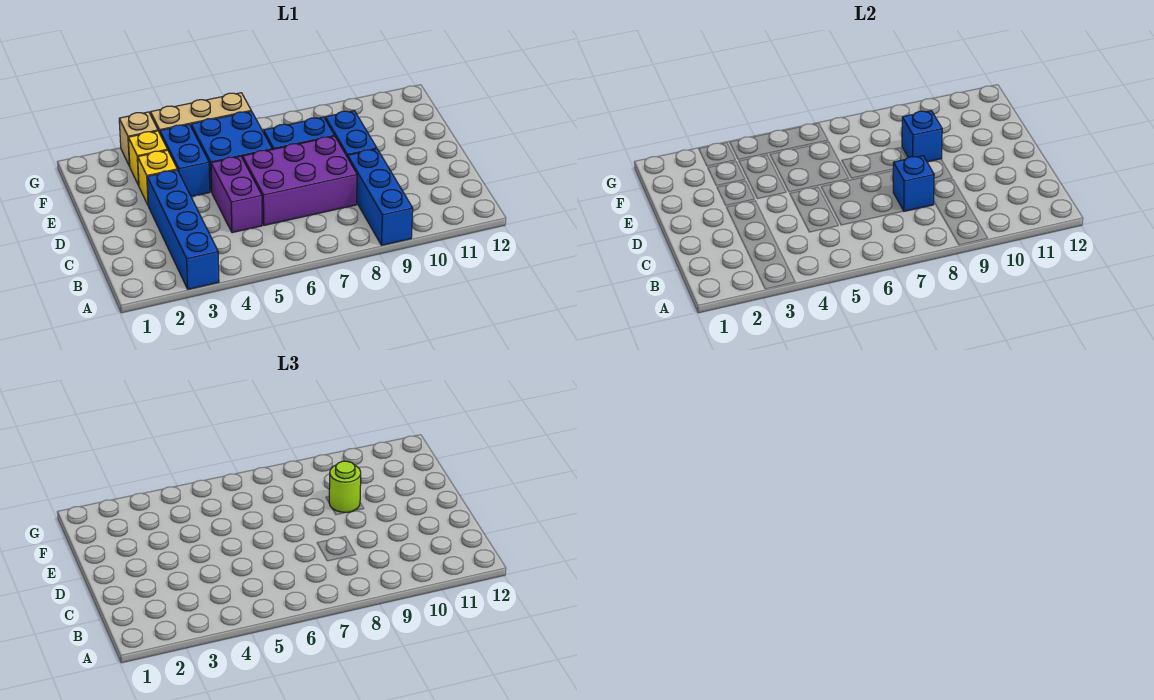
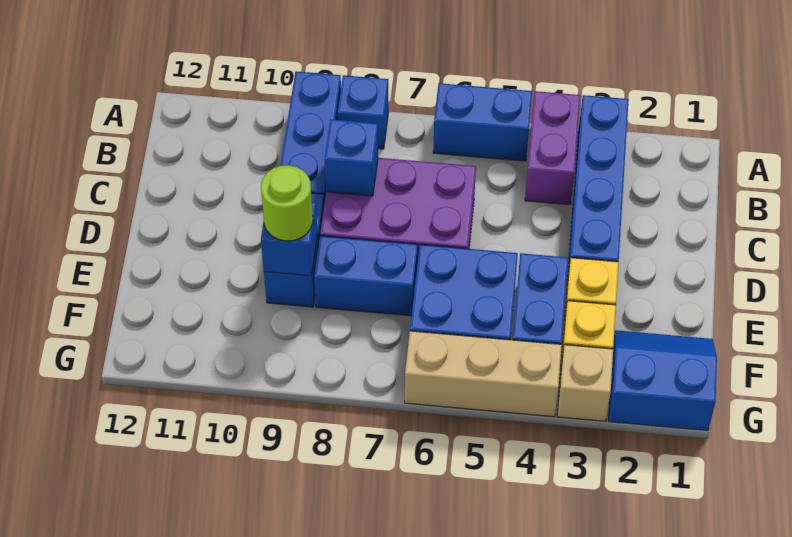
none -> blue brick A5:A6 level 1
none -> blue brick A8 level 1
purple brick C5:D5 level 1 -> purple brick A4:B4 level 1
none -> blue slope F1:G2 level 1 top G

